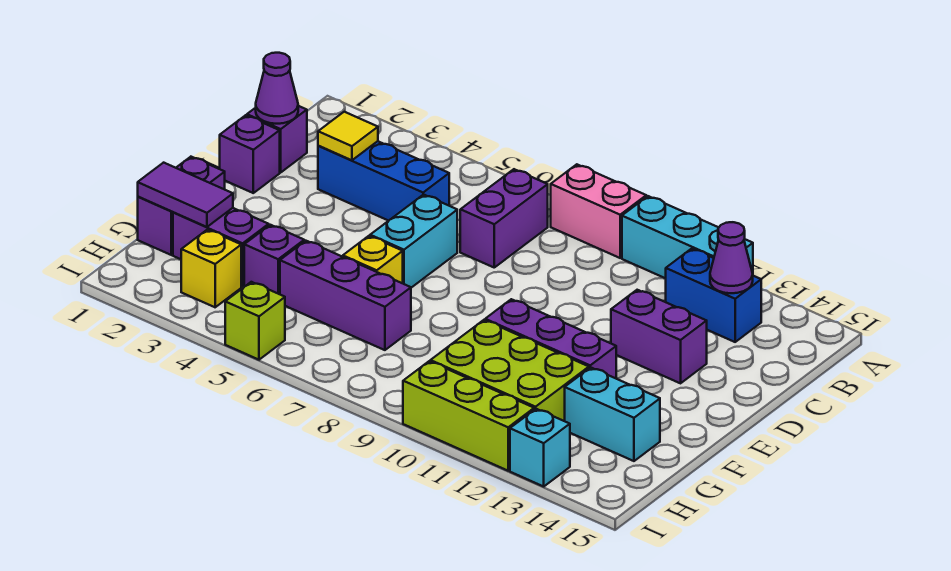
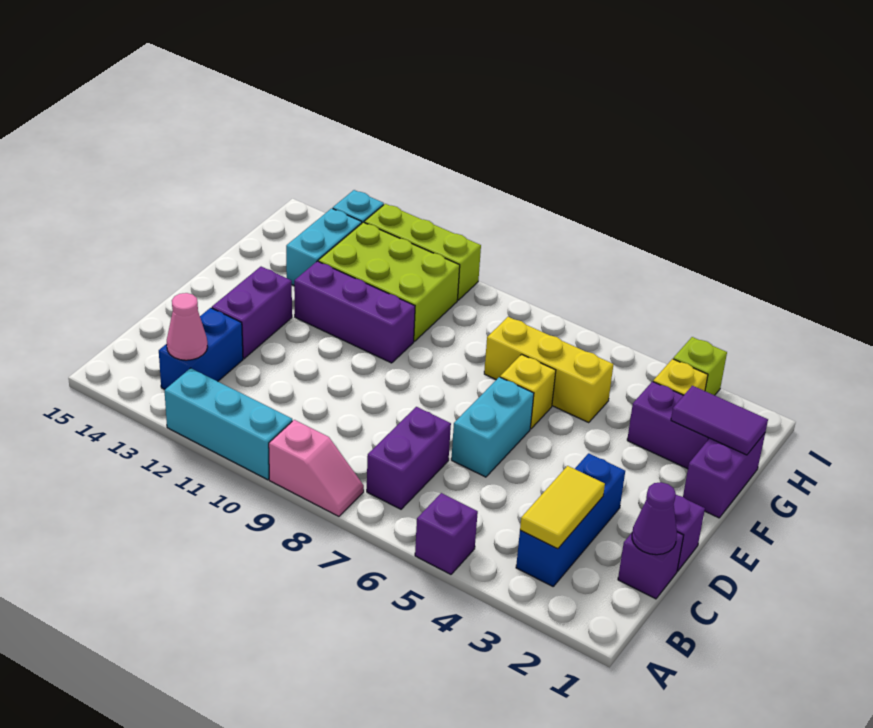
pink brick A8:A9 level 1 -> pink slope A8:A9 level 1 top 9
blue brick B12:B13 level 1 -> blue brick B13:C13 level 1
purple cone B13 level 2 -> pink cone B13 level 2
blue brick C3:C5 level 1 -> blue brick B3:D3 level 1
yellow tile C3 level 2 -> yellow tile B3:C3 level 2
purple brick D12:D13 level 1 -> purple brick D13:E13 level 1
purple brick G4 level 1 -> purple brick A5 level 1
purple brick G5:G7 level 1 -> yellow brick G5:G7 level 1
cyan brick G13:G14 level 1 -> cyan brick G13:H13 level 1
lime brick I5 level 1 -> lime brick I3 level 1

